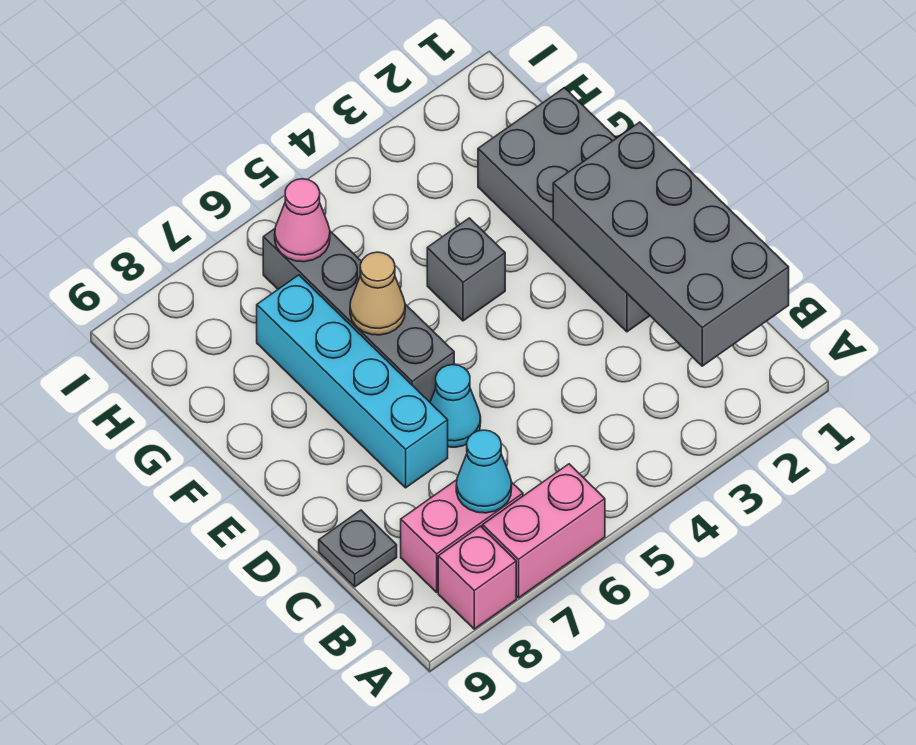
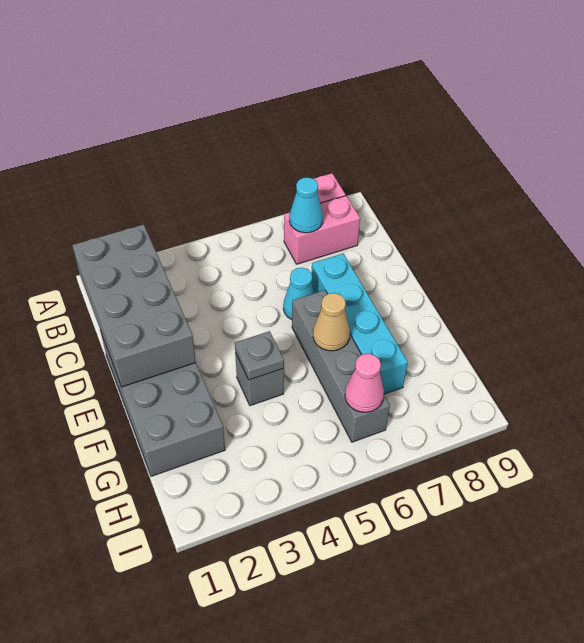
pink brick A6:A7 level 1 -> none
grey plate C9 level 1 -> grey plate F4 level 2

